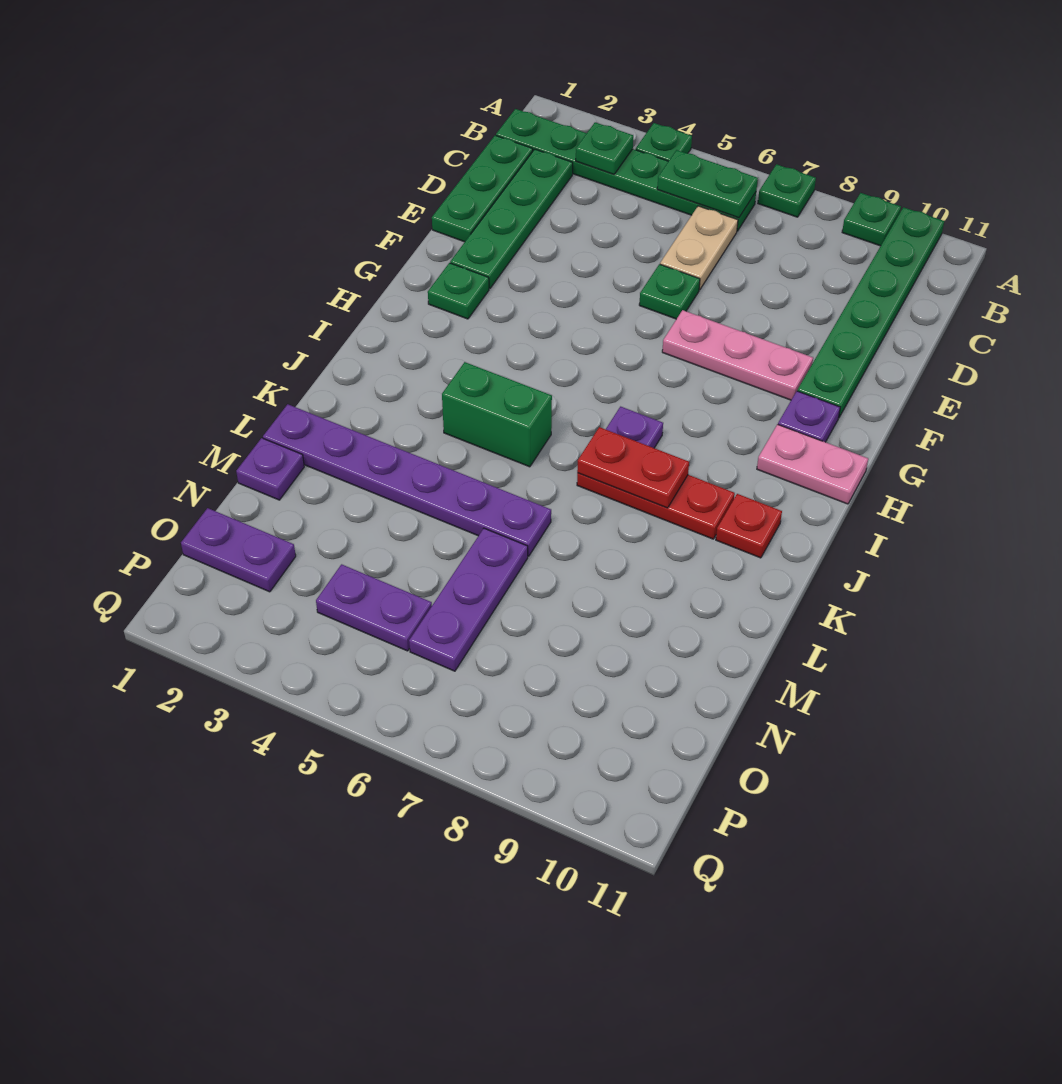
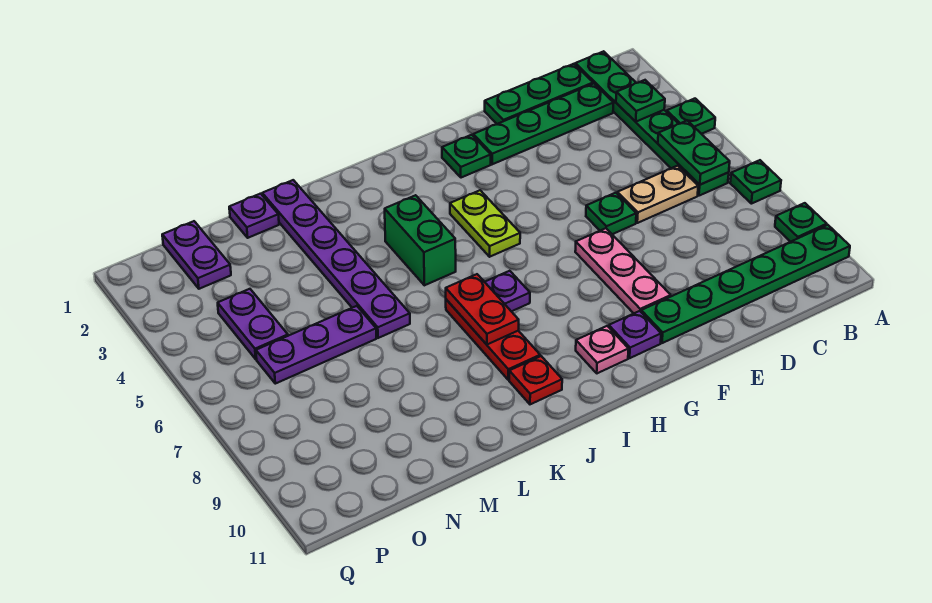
none -> lime plate H4:H5 level 1
pink plate H10:H11 level 1 -> pink plate H10 level 1

